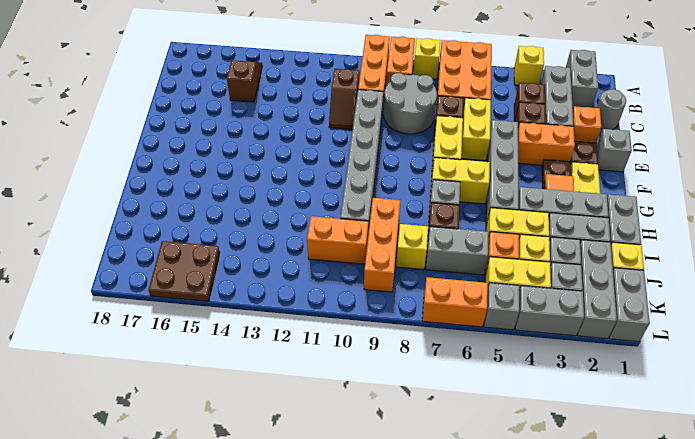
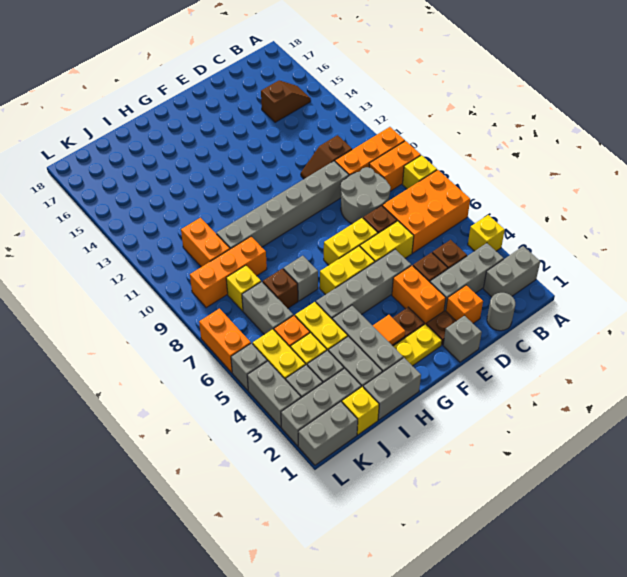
yellow brick G6:G7 level 1 -> yellow brick F6:G6 level 1
brown plate K15:L16 level 1 -> none

